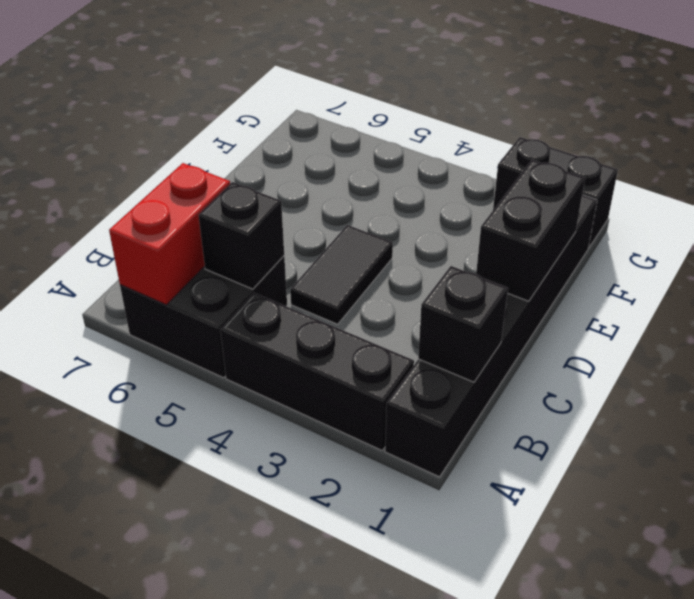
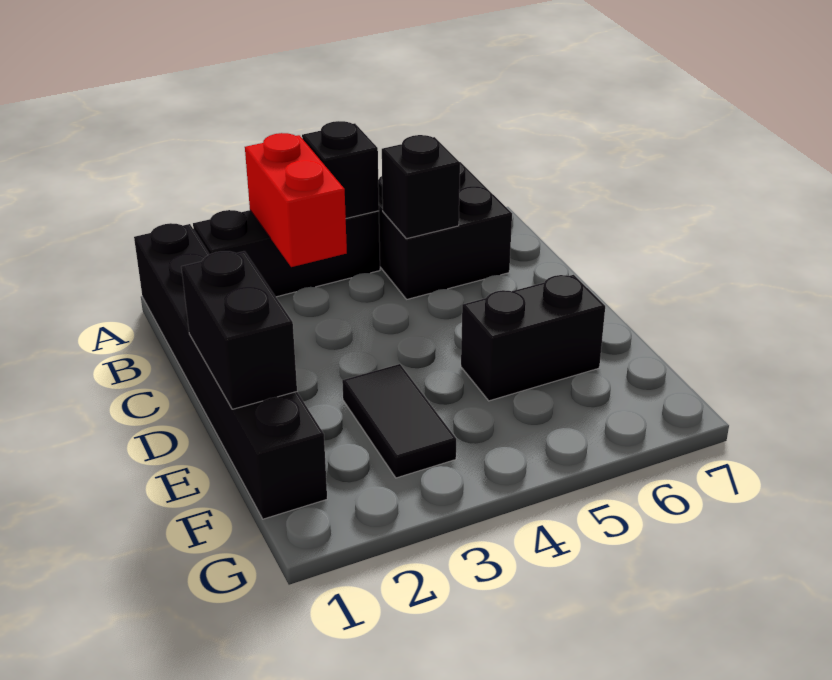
red brick A6:B6 level 2 -> red brick A3:B3 level 2
black brick B1 level 2 -> black brick A4 level 2
black tile C4:D4 level 1 -> black tile E3:F3 level 1
black brick G1:G2 level 1 -> black brick E5:E6 level 1

